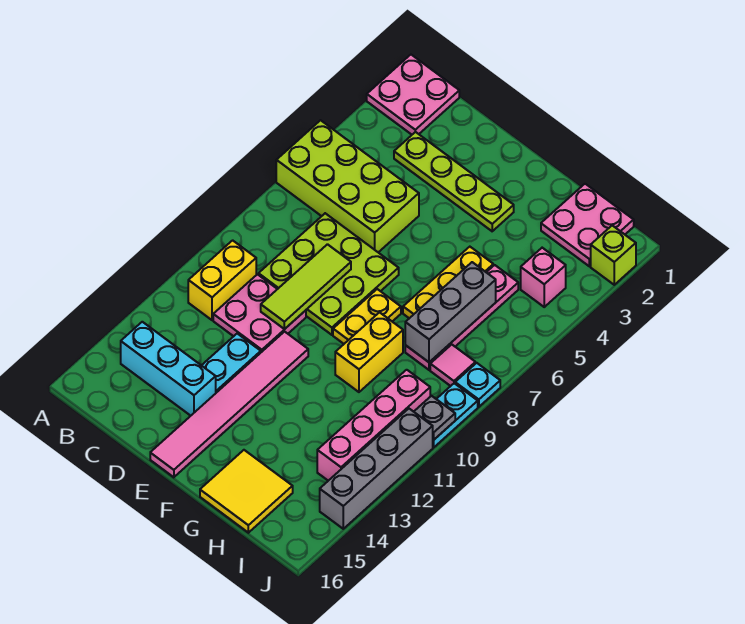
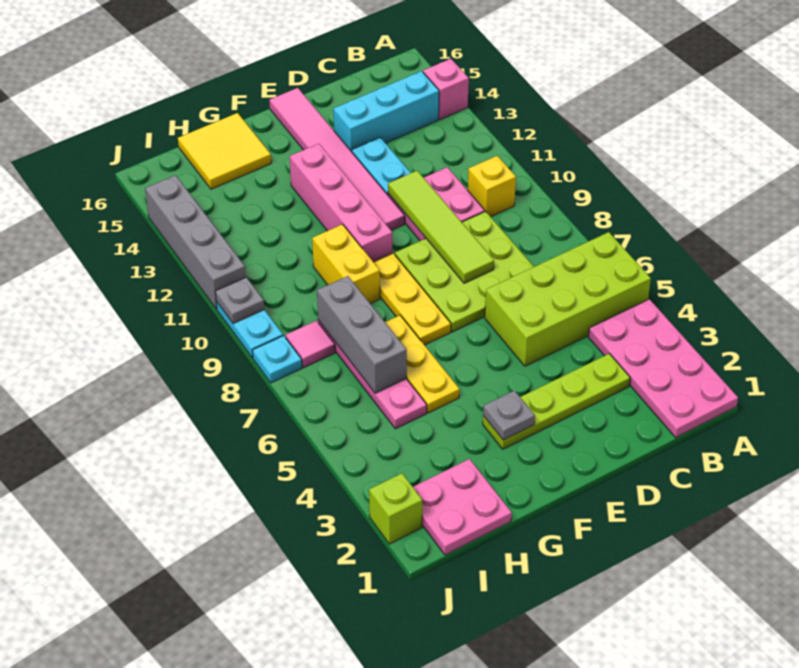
pink plate A1:B2 level 1 -> pink plate A1:B4 level 1
yellow brick B10:B11 level 1 -> yellow brick B10 level 1
lime tile D8:D10 level 2 -> lime tile D8:D11 level 2
none -> grey plate F3 level 2
yellow plate F8:F9 level 1 -> yellow plate F7:F9 level 1
pink brick I4 level 1 -> pink brick A14 level 1
pink brick I10:I13 level 1 -> pink brick F10:F13 level 1

